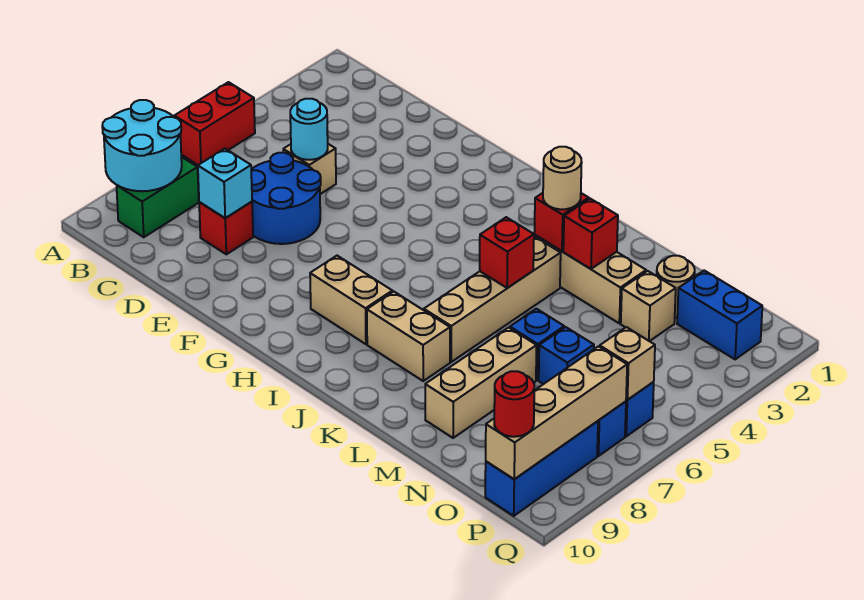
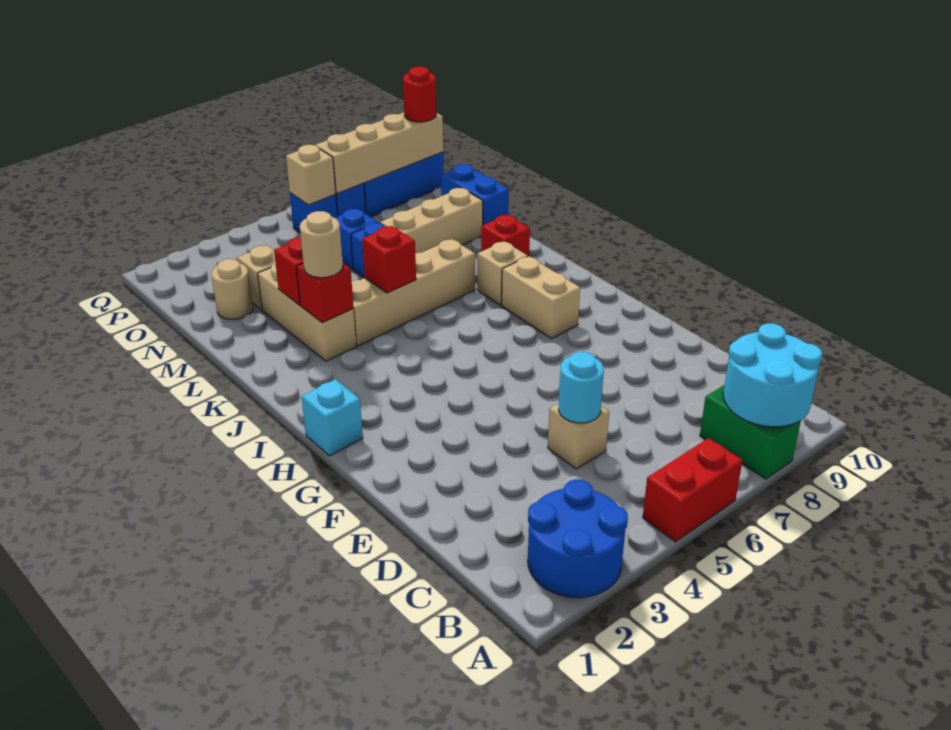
green brick B8:B9 level 1 -> green brick A8:B8 level 1
blue round brick D6:E7 level 1 -> blue round brick A2:B3 level 1
red brick D8 level 1 -> red brick K9 level 1
cyan brick D8 level 2 -> cyan brick H1 level 1
tan brick J8:K8 level 1 -> tan brick J8 level 1
blue brick O2:P2 level 1 -> blue brick M10:N10 level 1

